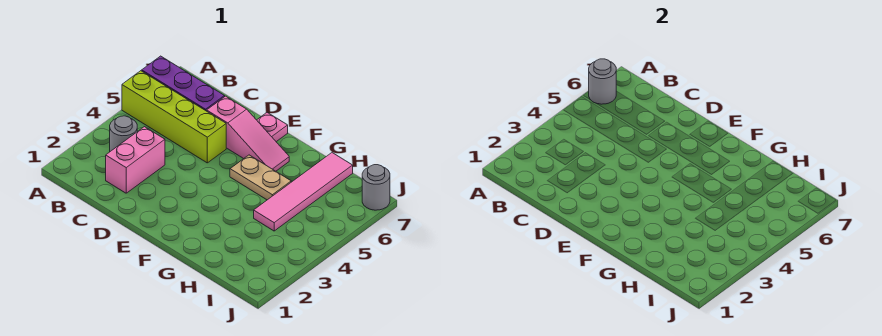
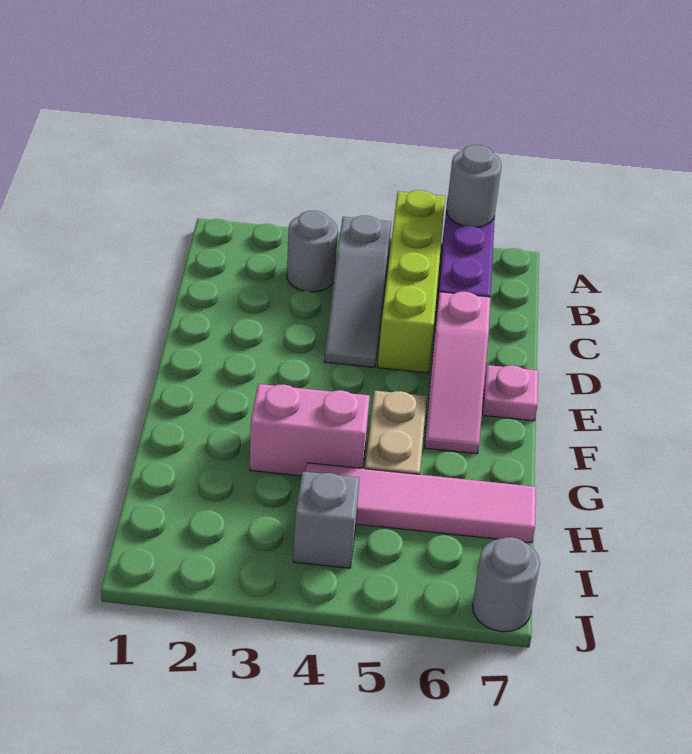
none -> grey slope B4:D4 level 1 top B
pink brick C2:C3 level 1 -> pink brick G3:G4 level 1
none -> grey brick I4 level 1

